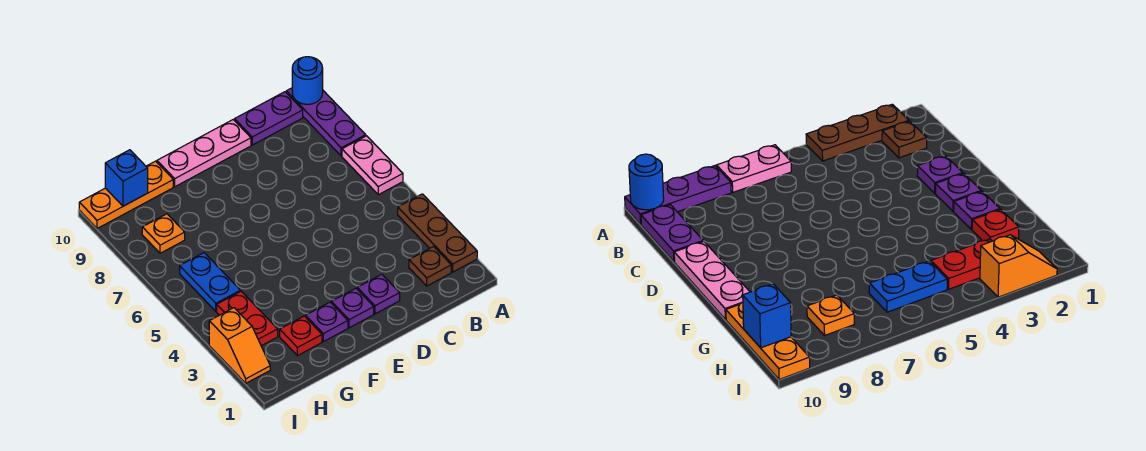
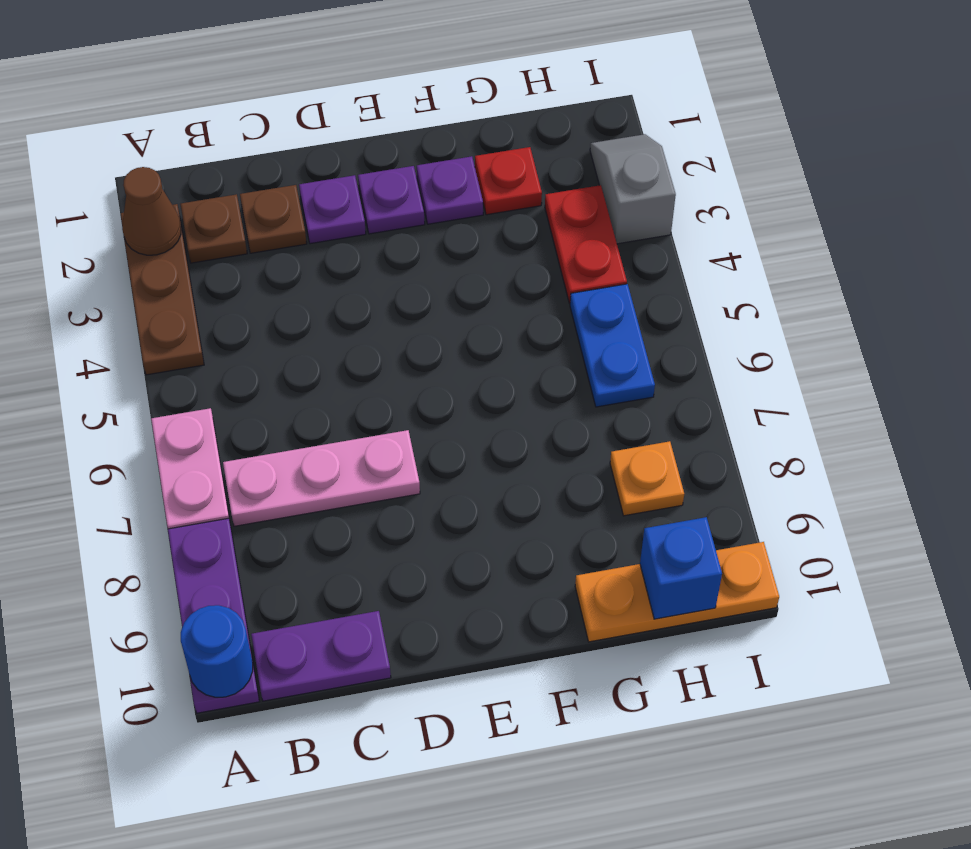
none -> brown cone A2 level 2
none -> brown plate C2 level 1
pink plate D10:F10 level 1 -> pink plate B7:D7 level 1
orange slope I2:I3 level 1 top 3 -> grey slope I2:I3 level 1 top 3

